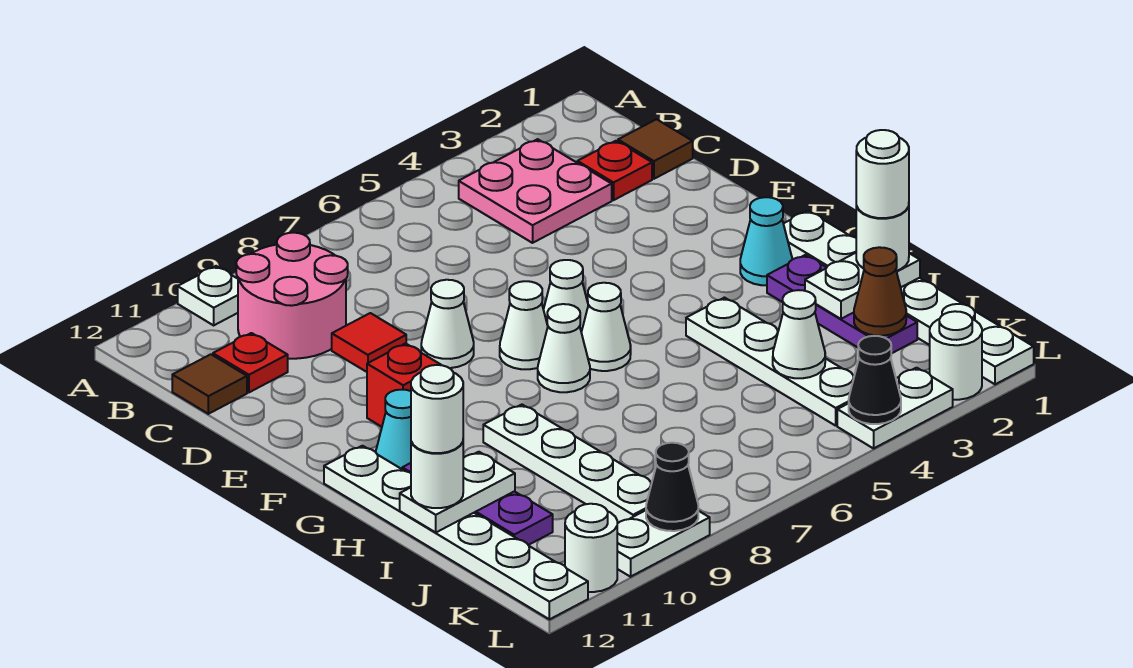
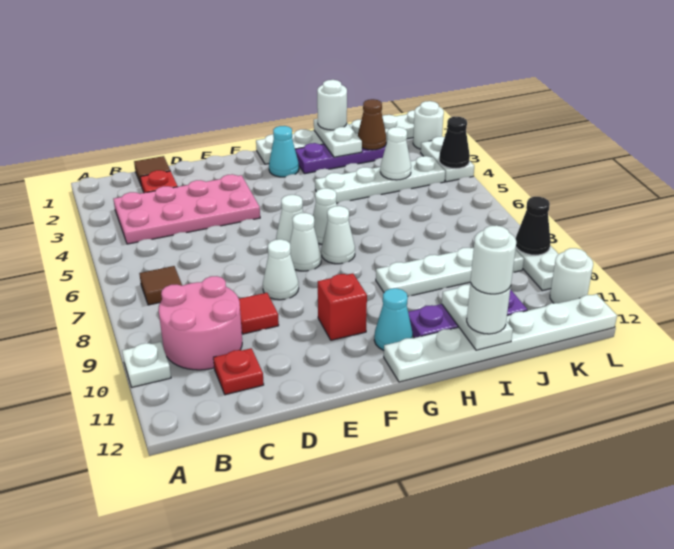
pink plate B3:C4 level 1 -> pink plate B3:E4 level 1
brown tile C12 level 1 -> brown tile B7 level 1
white round brick I1 level 4 -> none

